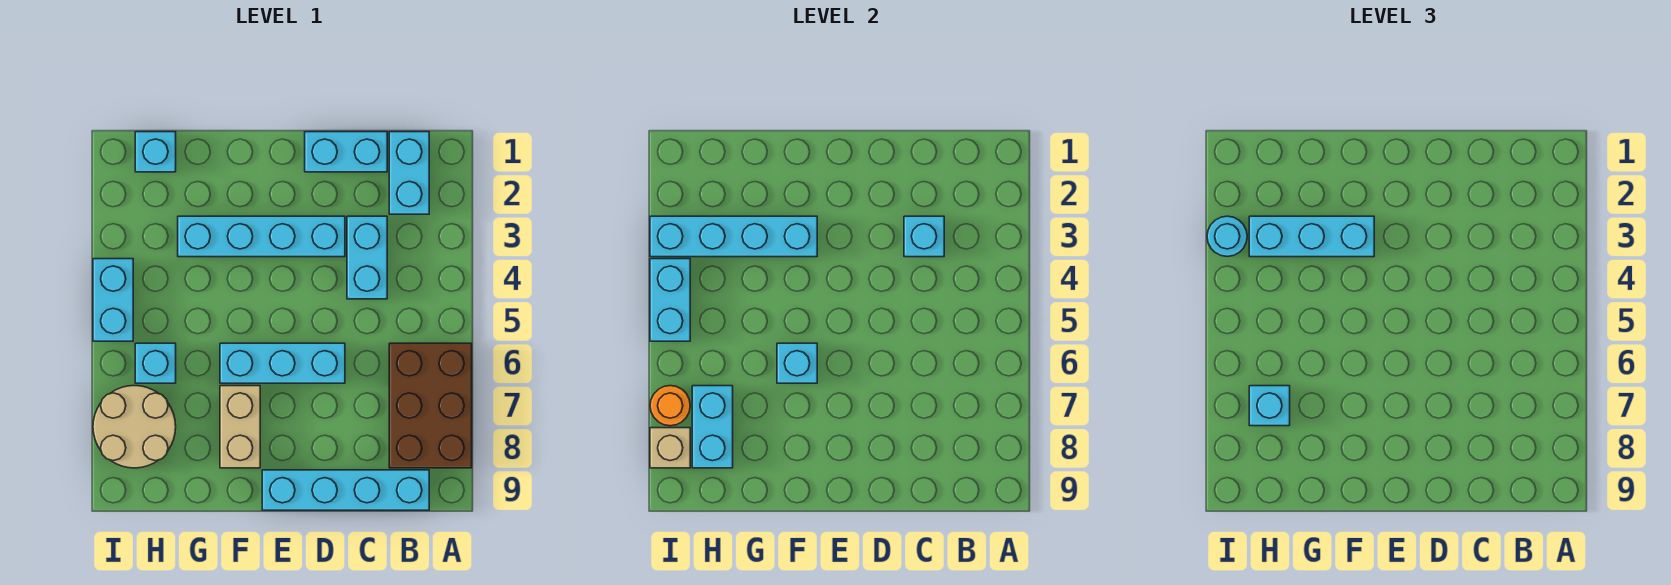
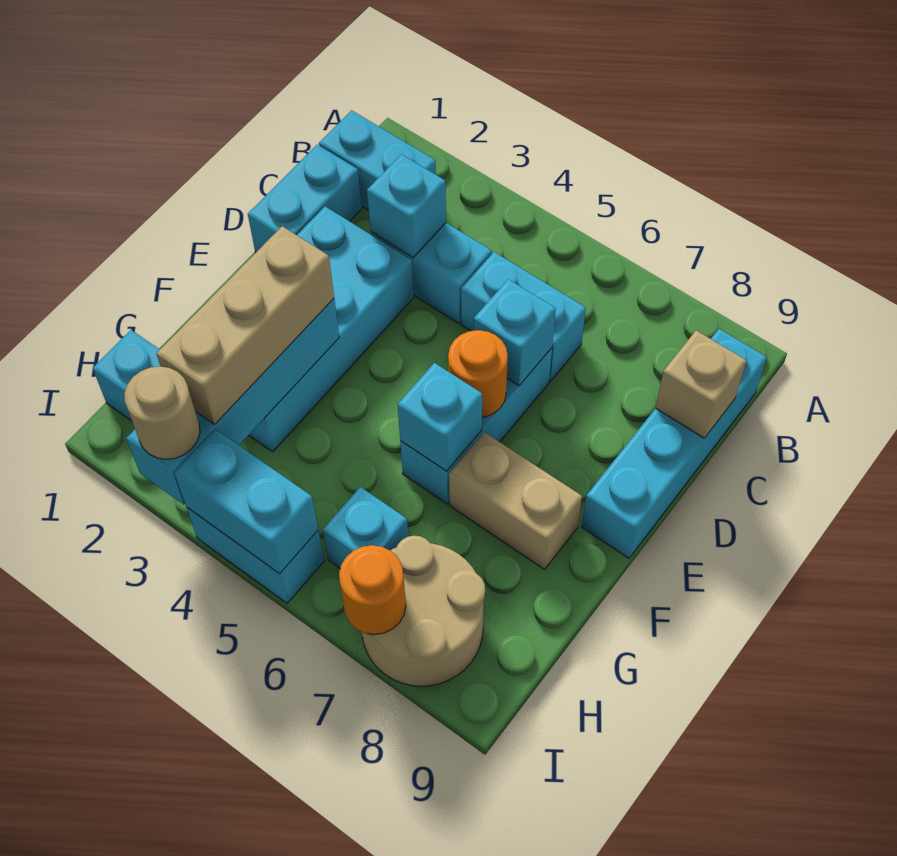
brown brick A6:B8 level 1 -> none
cyan brick D3:G3 level 1 -> cyan brick D2:G3 level 1
none -> orange round brick E6 level 2
cyan brick F3:H3 level 3 -> tan brick F3:H3 level 3
cyan brick H7:H8 level 2 -> cyan brick C5:C6 level 1
cyan brick H7 level 3 -> cyan brick D6 level 2
cyan round brick I3 level 3 -> tan round brick I3 level 3
tan brick I8 level 2 -> tan brick C9 level 2

